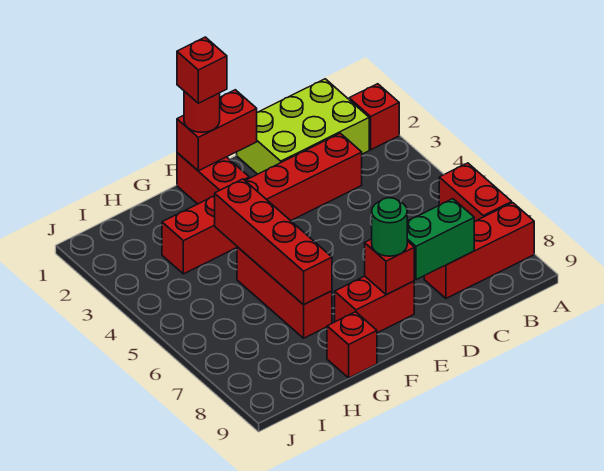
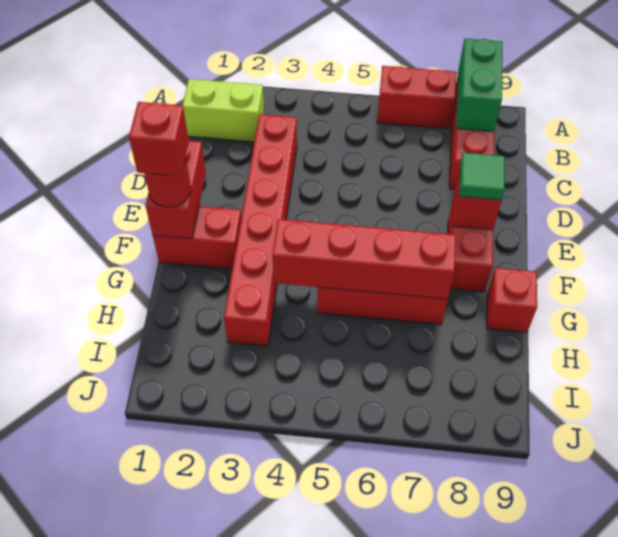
red brick A2 level 1 -> none
lime brick B1:D2 level 1 -> lime brick B1:B2 level 1
green brick C8:D8 level 2 -> green brick A8:B8 level 2
green round brick E8 level 3 -> green tile E8 level 3

